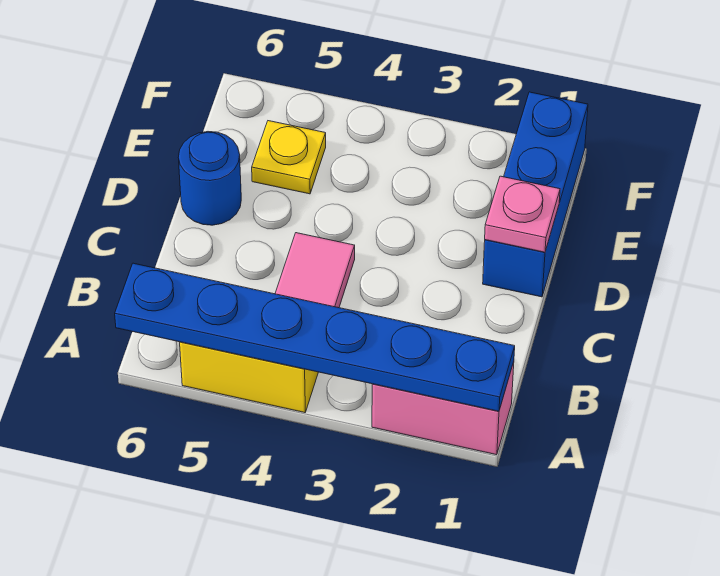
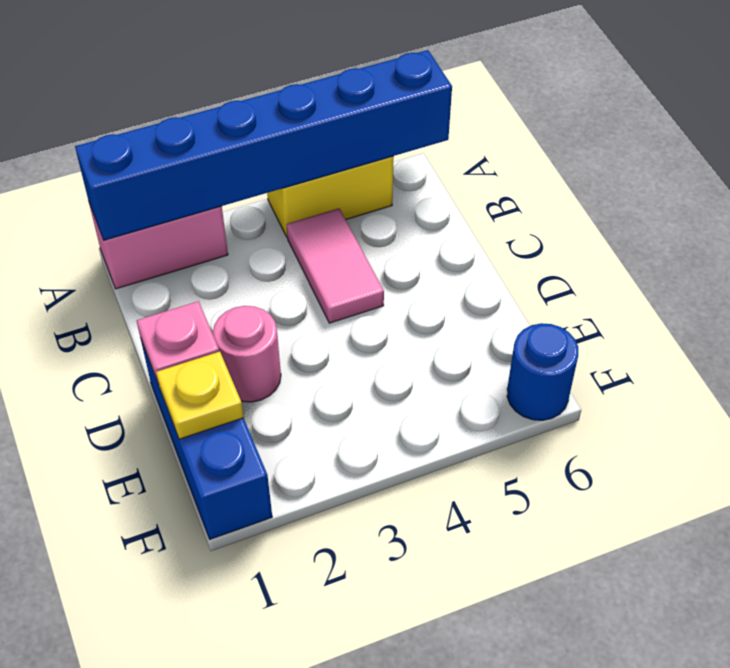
blue plate A1:A6 level 2 -> blue brick A1:A6 level 2
none -> pink round brick D2 level 1
blue round brick D6 level 1 -> blue round brick F6 level 1
yellow plate E5 level 1 -> yellow plate E1 level 2

